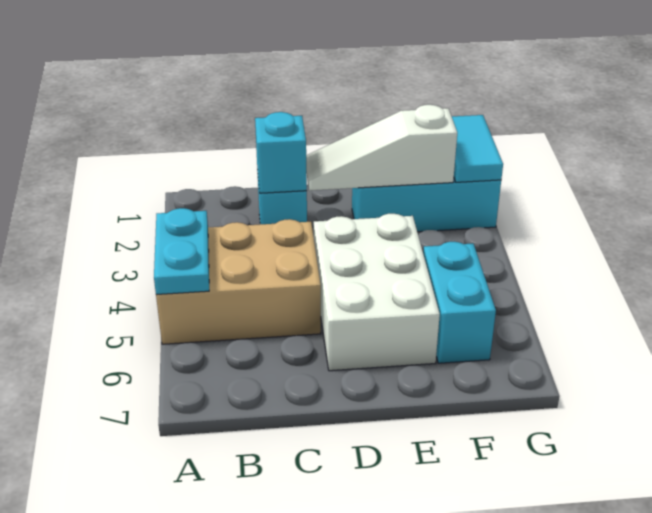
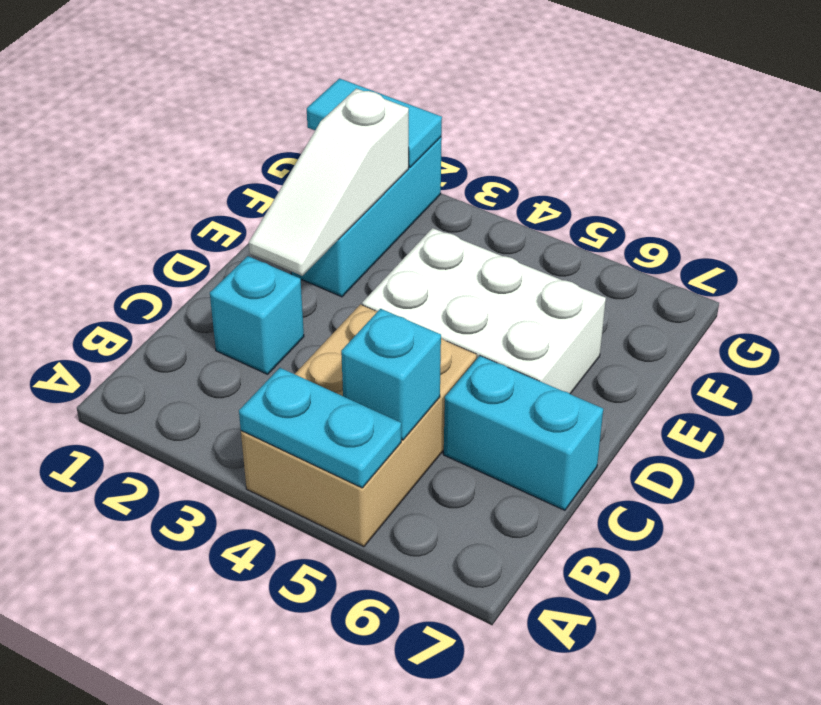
cyan brick C2 level 2 -> cyan brick B5 level 2
cyan brick F5:F6 level 1 -> cyan brick C6:C7 level 1

